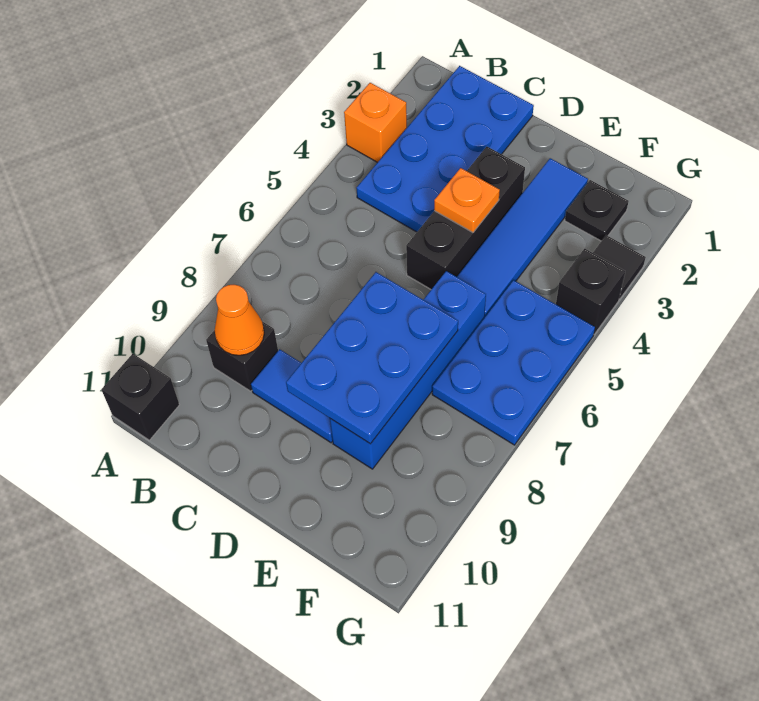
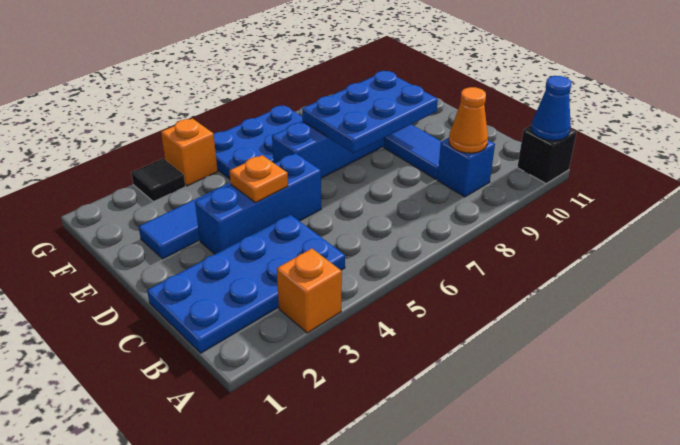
none -> blue cone A11 level 2
black brick B9 level 1 -> blue brick B9 level 1
black brick D3:D5 level 1 -> blue brick D3:D5 level 1
black plate F2 level 1 -> none
black brick G4 level 1 -> orange brick G4 level 1

